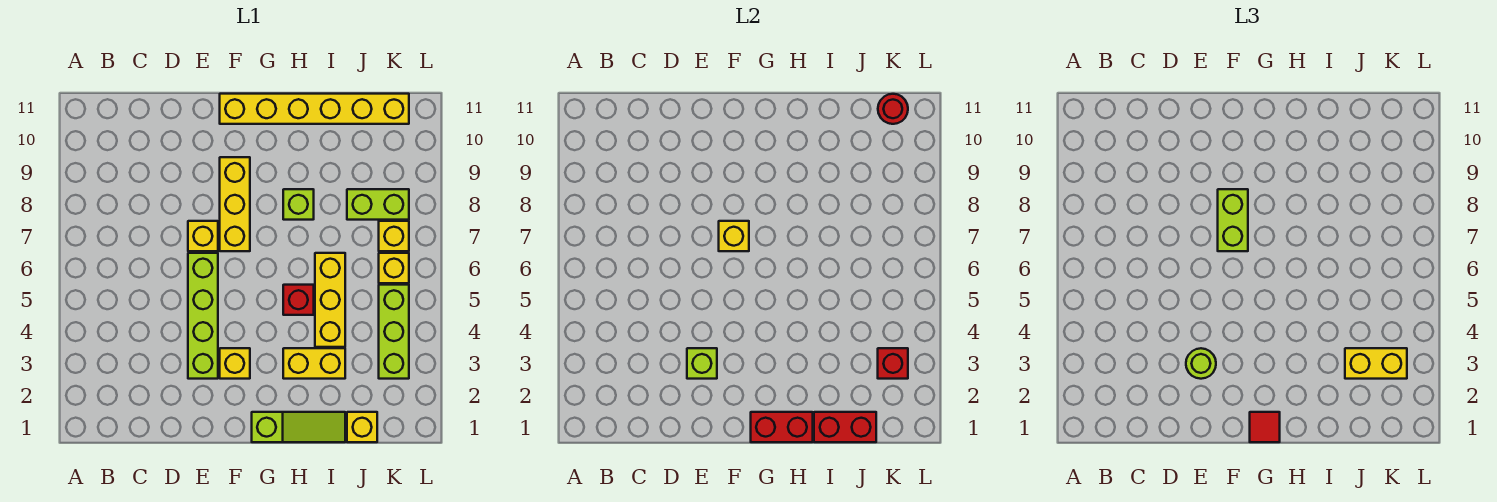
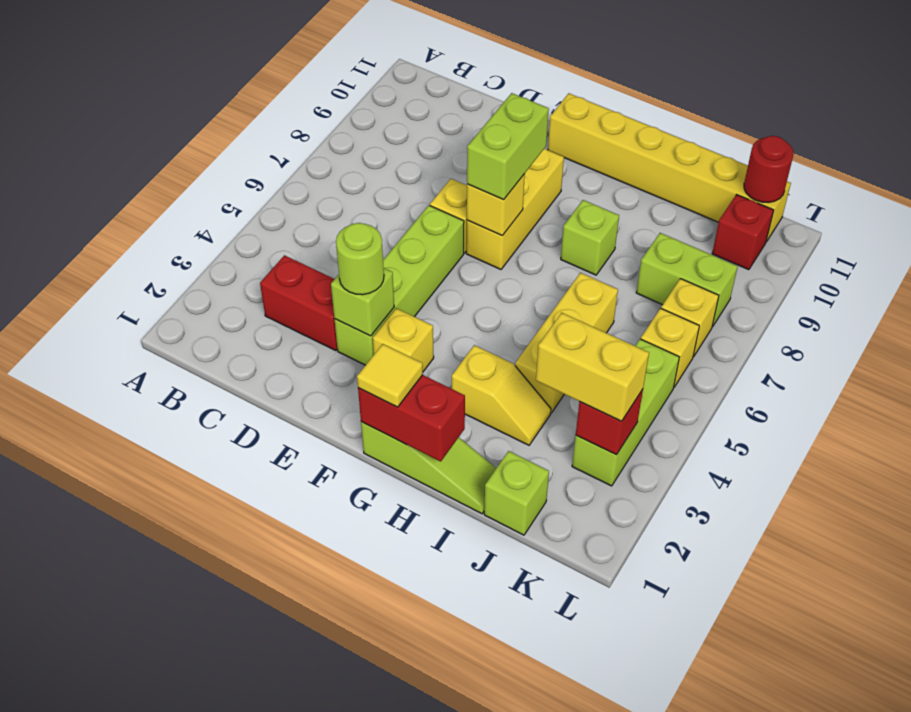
red tile G1 level 3 -> yellow tile G1 level 3
yellow brick H3:I3 level 1 -> yellow slope H3:I3 level 1 top H
red brick H5 level 1 -> red brick K10 level 1
red brick I1:J1 level 2 -> red brick C3:D3 level 1
yellow brick J1 level 1 -> lime brick J1 level 1

